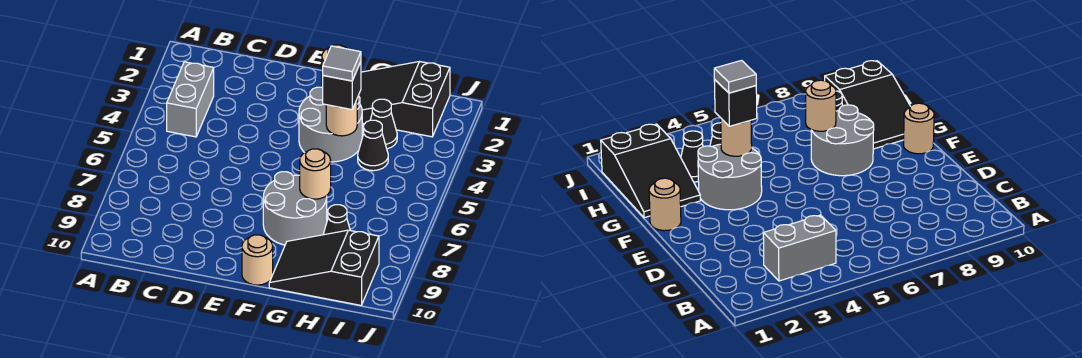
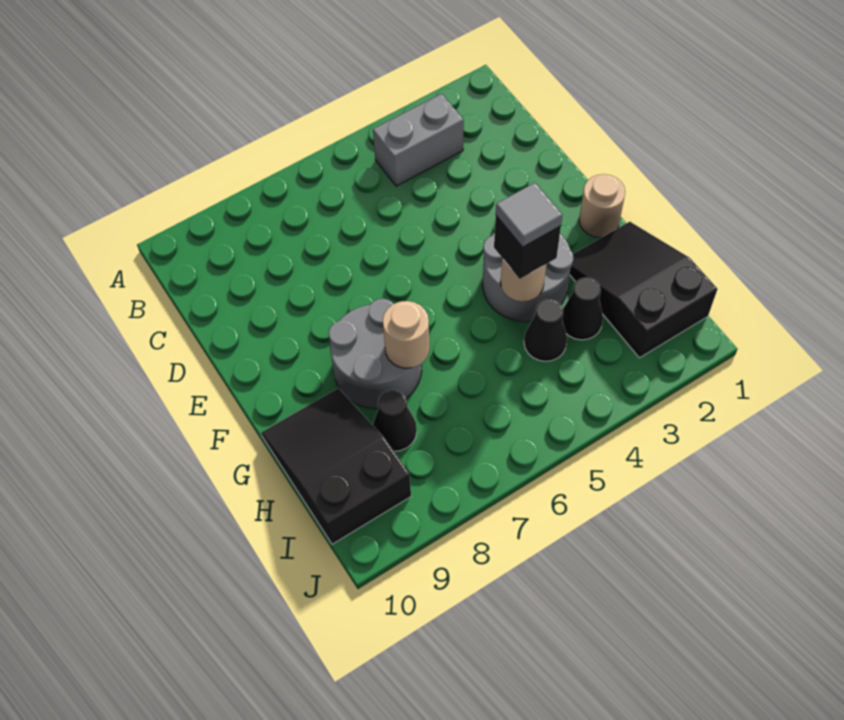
tan round brick F10 level 1 -> none

